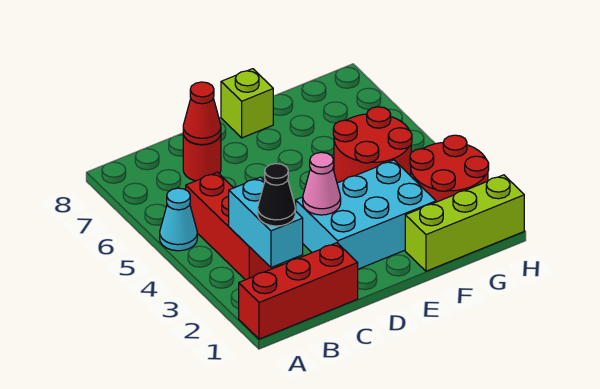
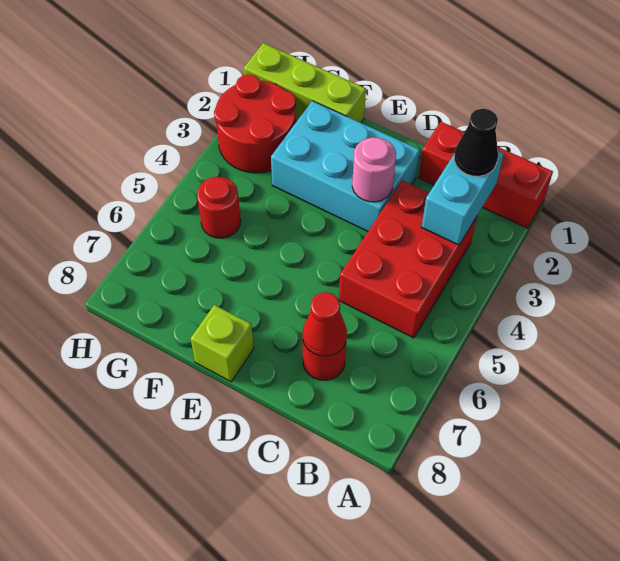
cyan cone A5 level 1 -> none
red brick B3:B5 level 1 -> red brick B3:C5 level 1
pink cone D3 level 2 -> pink round brick D3 level 2
red round brick F4:G5 level 1 -> red round brick G5 level 1

